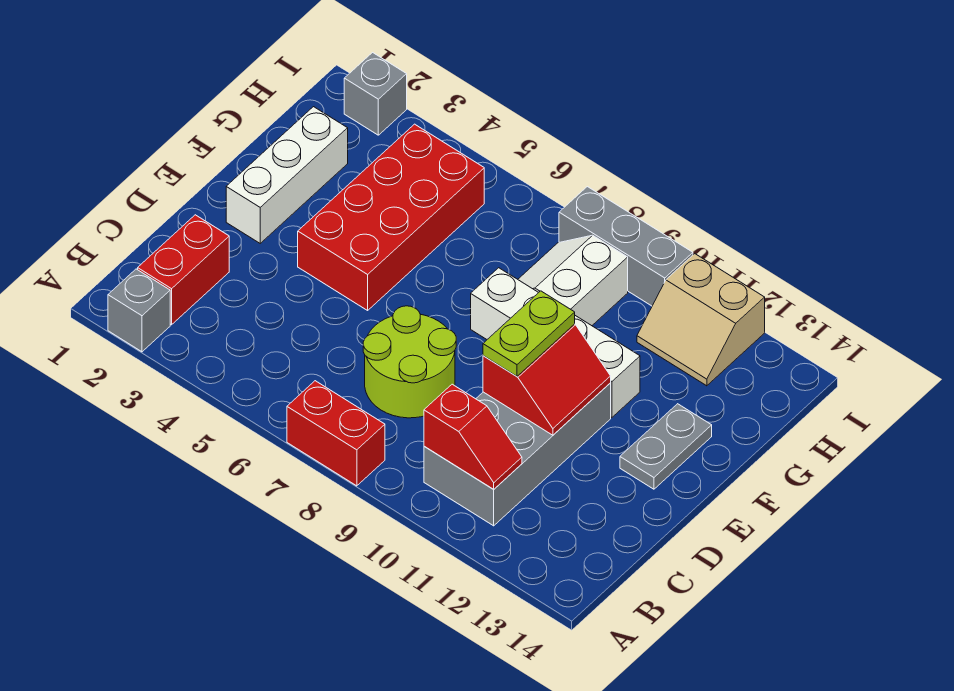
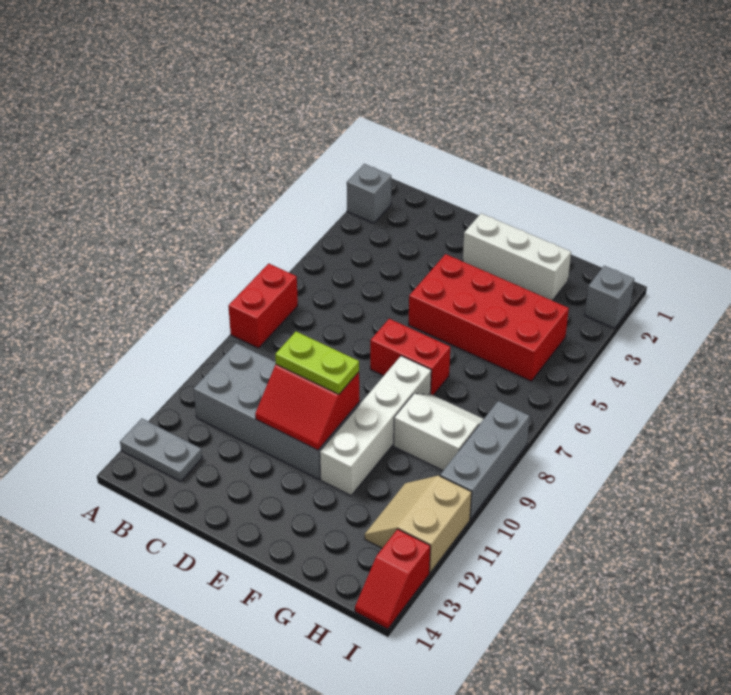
red brick B2:C2 level 1 -> red brick E7:F7 level 1
red slope B10:B11 level 2 top 10 -> red slope I13:I14 level 1 top 13
lime round brick C7:D8 level 1 -> none
grey plate E13:F13 level 1 -> grey plate A13:B13 level 1

